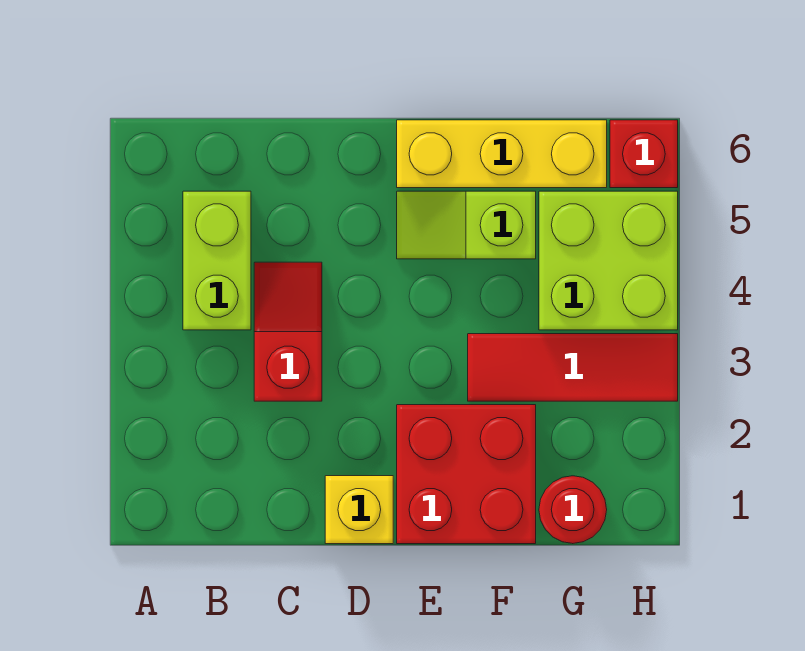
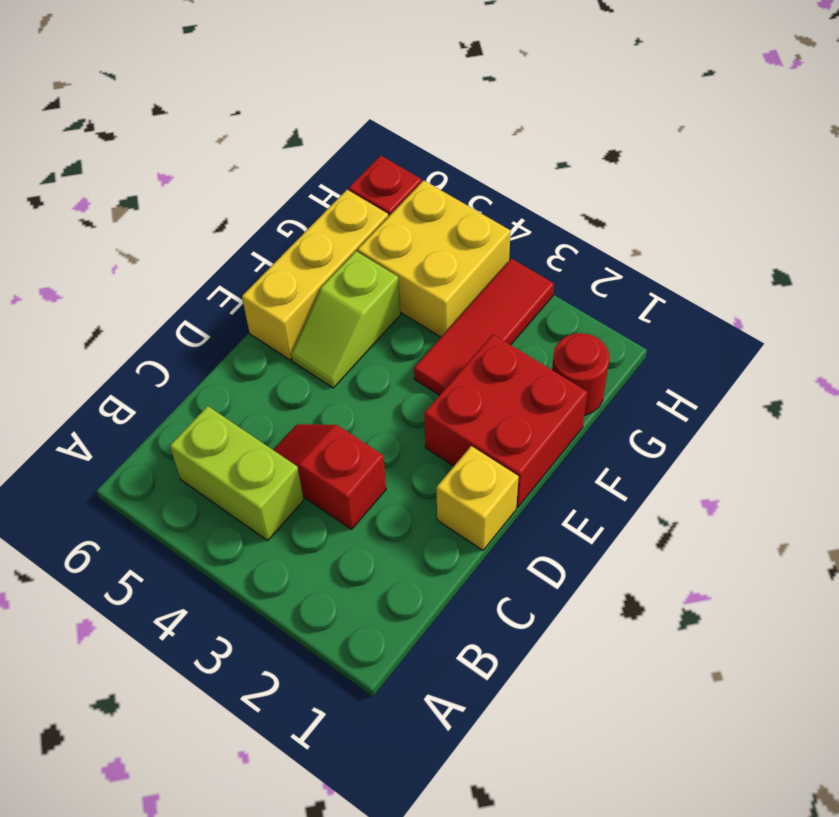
lime brick G4:H5 level 1 -> yellow brick G4:H5 level 1

